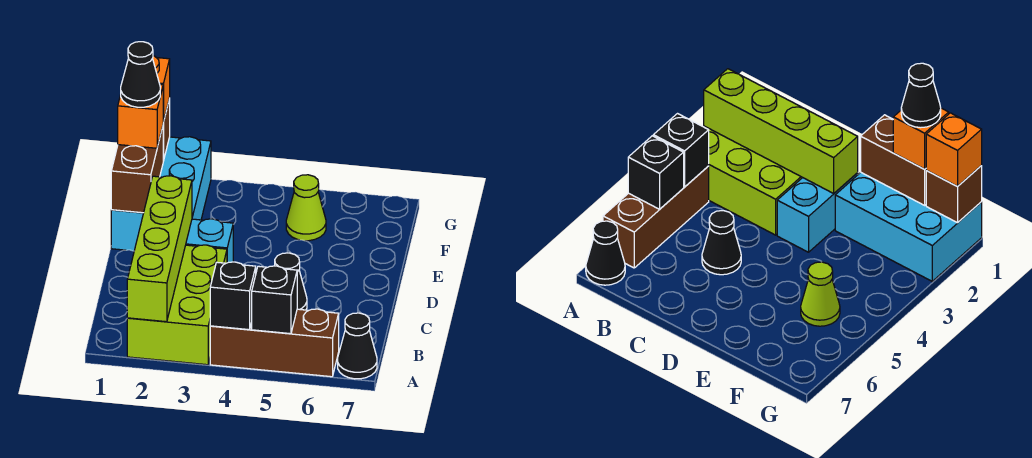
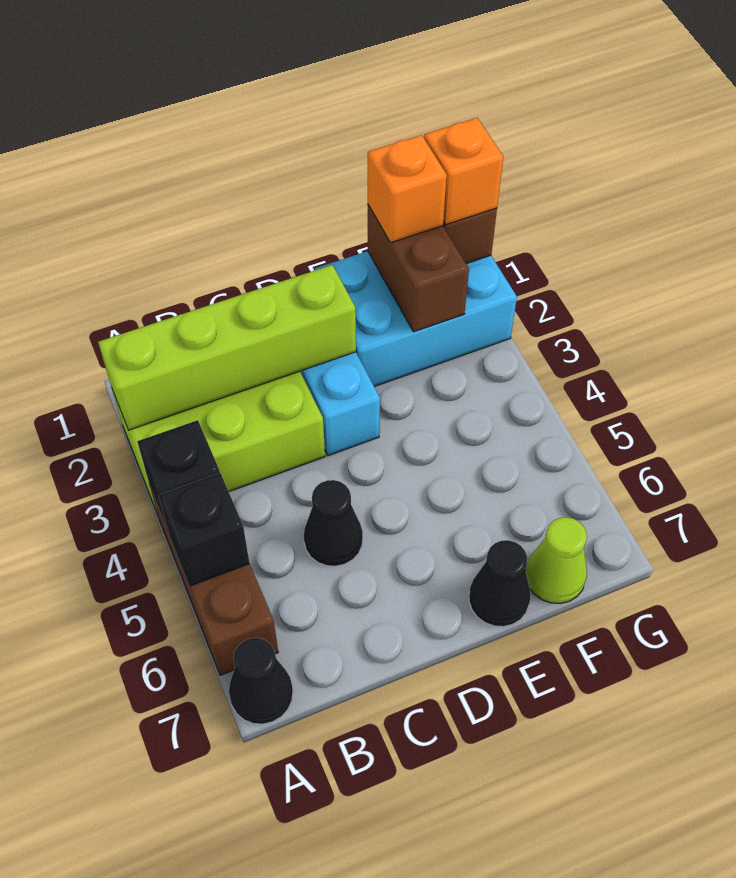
brown brick E1:F1 level 2 -> brown brick F1:F2 level 2
black cone F1 level 4 -> black cone E7 level 1
lime cone F5 level 1 -> lime cone F7 level 1

